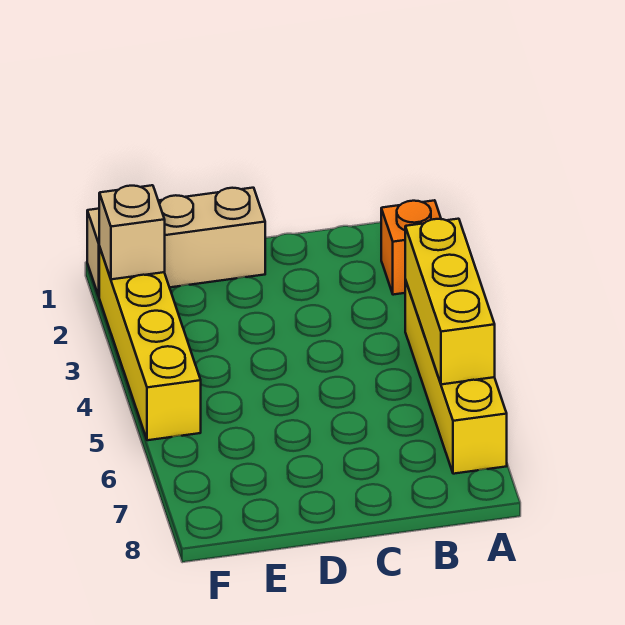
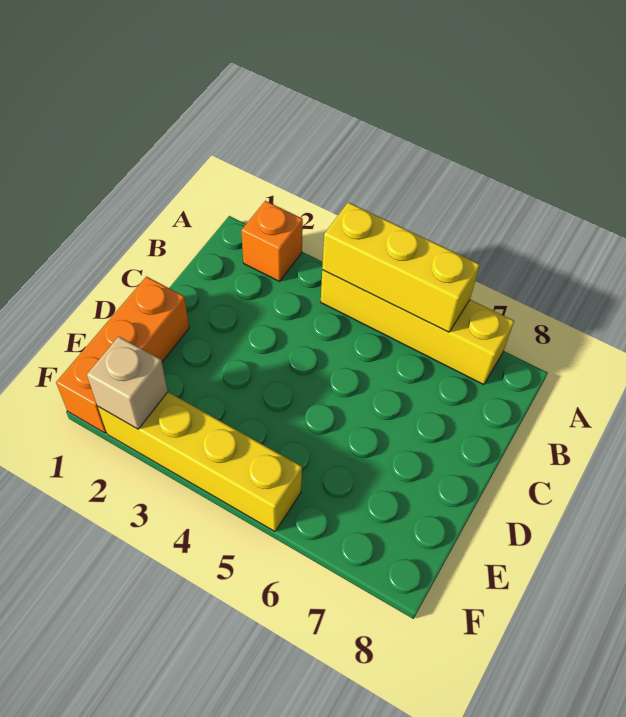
tan brick D1:F1 level 1 -> orange brick D1:F1 level 1

